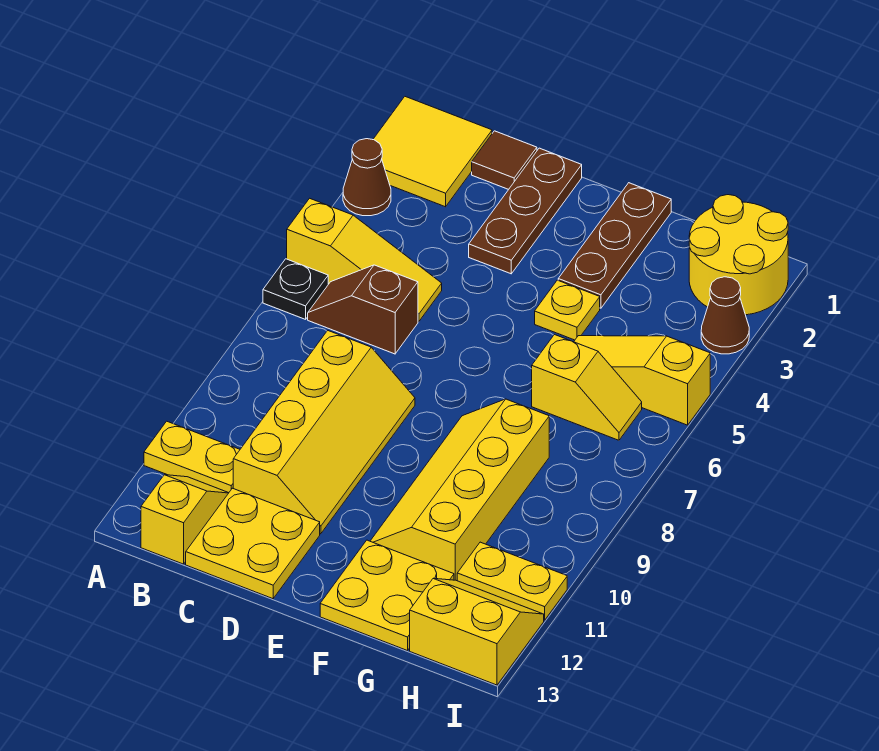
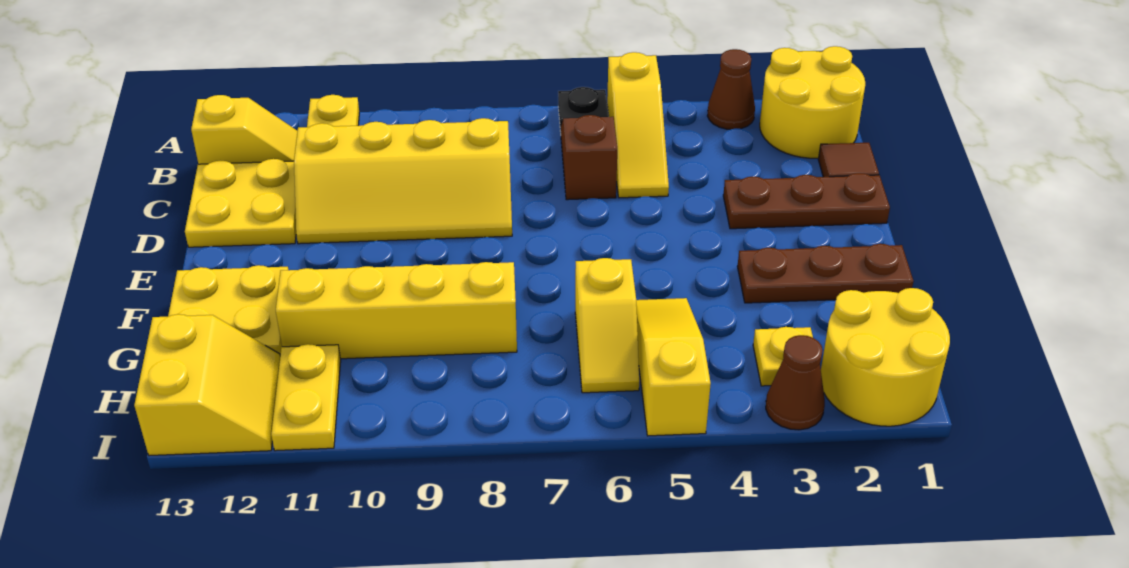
yellow tile A1:B2 level 1 -> yellow round brick A1:B2 level 1
yellow plate F4 level 1 -> yellow plate H3 level 1

